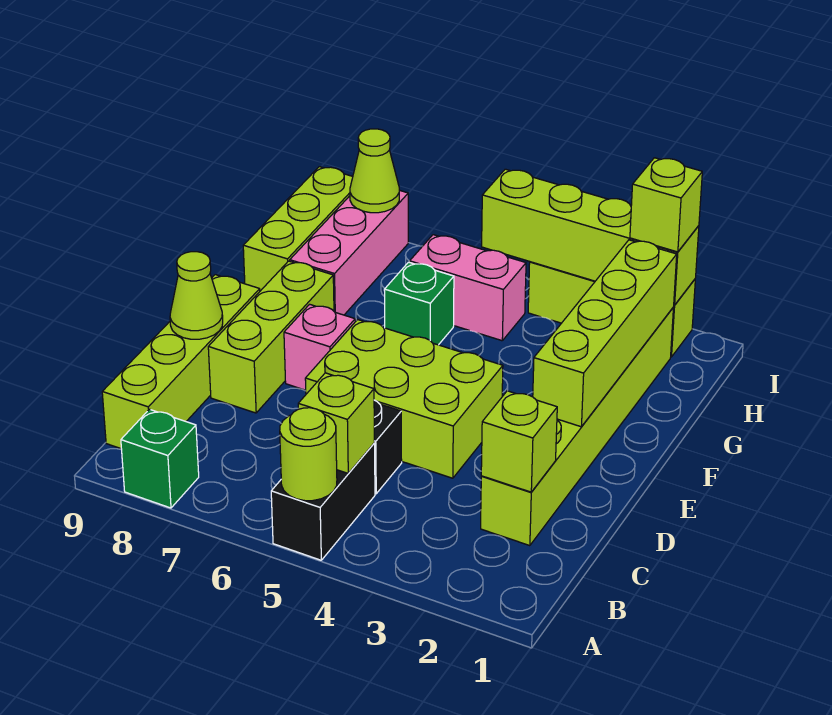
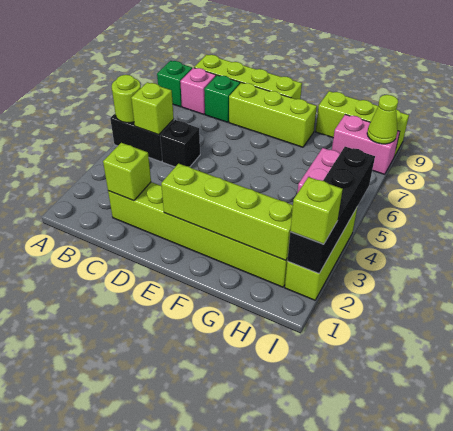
lime brick D4:E6 level 1 -> none
lime cone D9 level 2 -> none
pink brick E7 level 1 -> pink brick B8 level 1
green brick G6 level 1 -> green brick C8 level 1
pink brick G8:I8 level 1 -> pink brick H8:I8 level 1
lime brick I2:I5 level 2 -> black brick I2:I5 level 2

